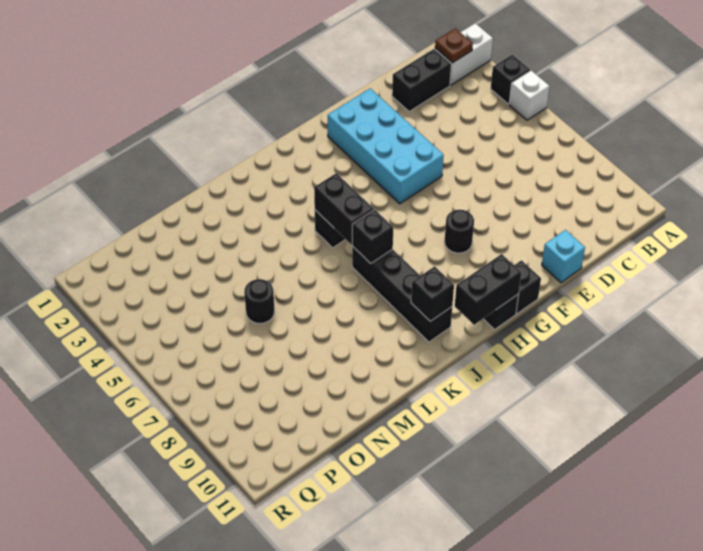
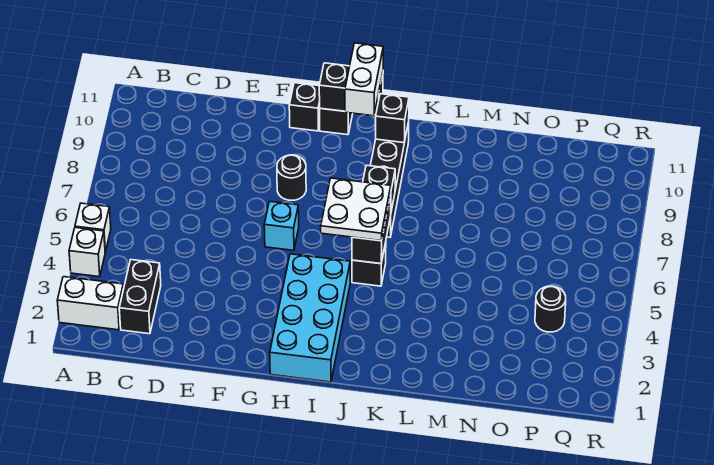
black brick A4 level 1 -> white brick A4 level 1
brown plate B2 level 2 -> none
black brick C2:D2 level 1 -> black brick C2:C3 level 1
cyan brick E11 level 1 -> cyan brick G6 level 1
cyan brick F2:G5 level 1 -> cyan brick H1:I4 level 1
none -> white plate I5:J6 level 3
none -> white brick I10:I11 level 3
black round brick N6 level 1 -> black round brick P4 level 1

